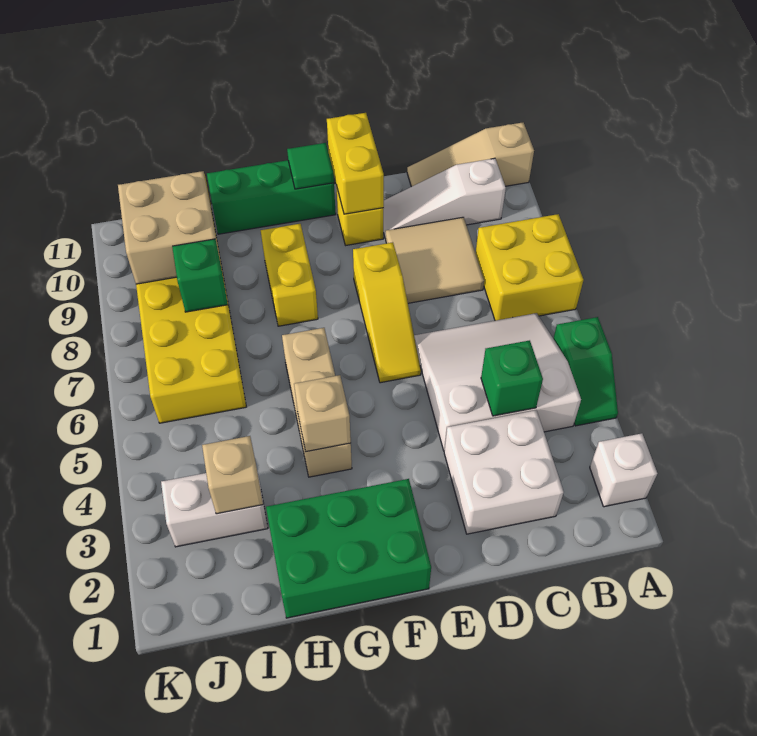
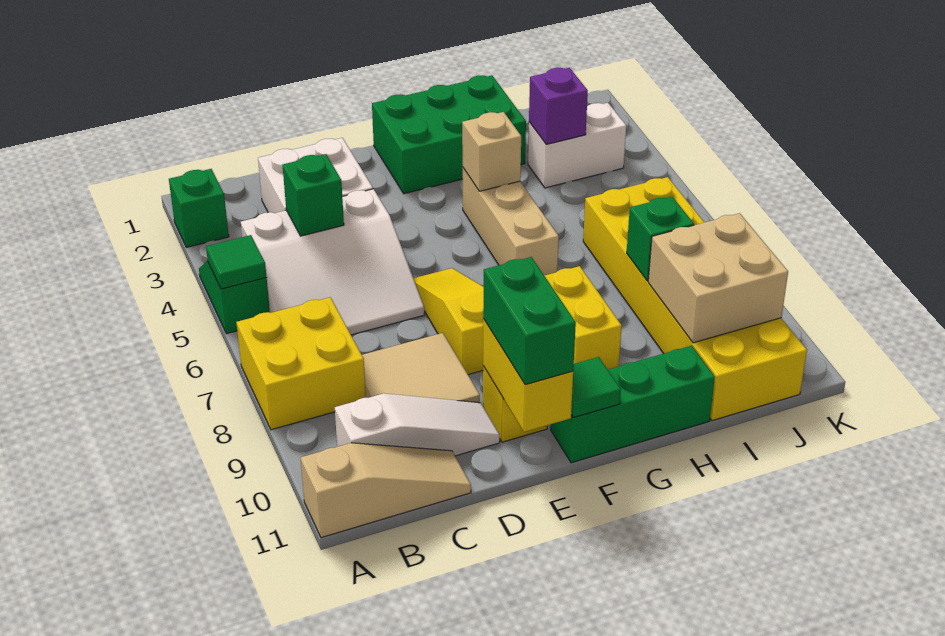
white brick A2 level 1 -> green brick A2 level 1
none -> green tile A5 level 2
none -> green brick E10:E11 level 3
tan brick I3 level 2 -> purple brick I3 level 2

